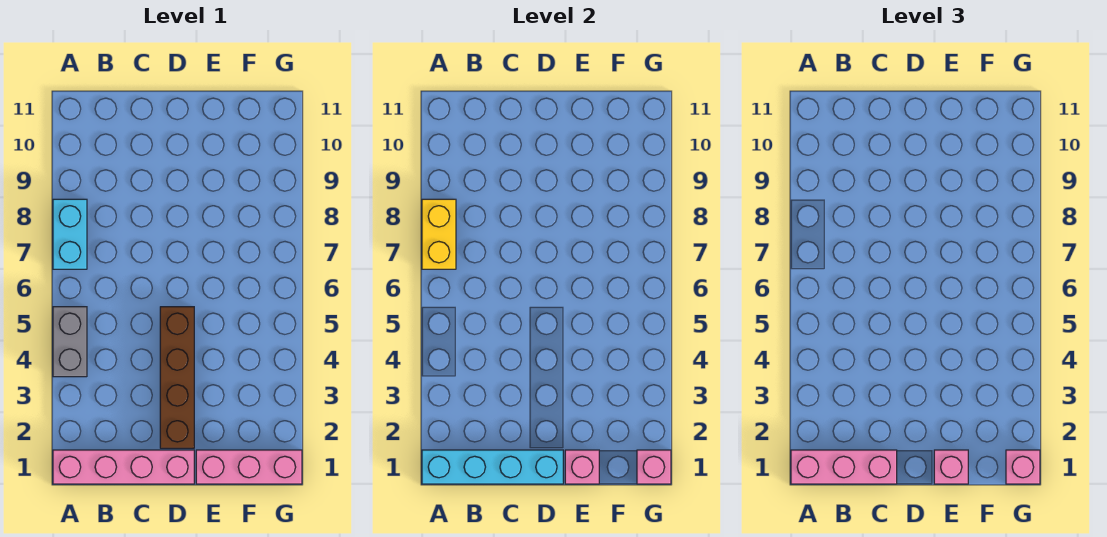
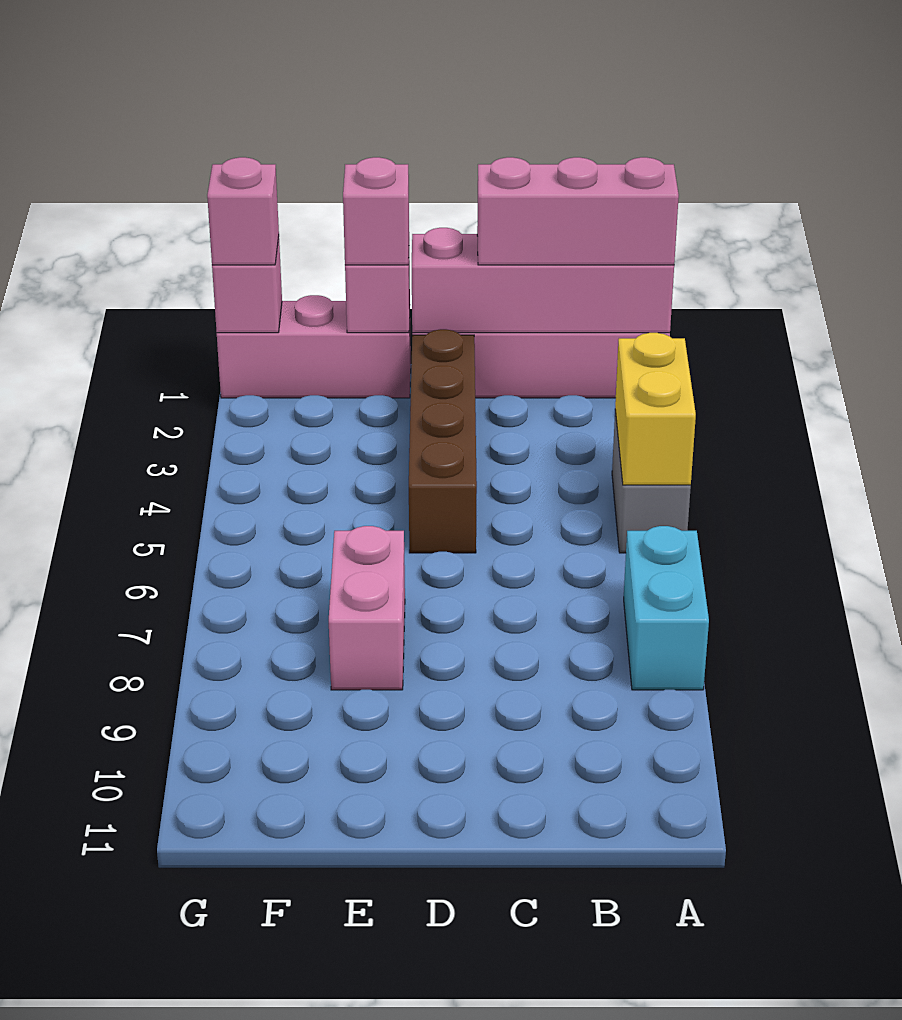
cyan brick A1:D1 level 2 -> pink brick A1:D1 level 2
yellow brick A7:A8 level 2 -> yellow brick A4:A5 level 2
none -> pink brick E7:E8 level 1

